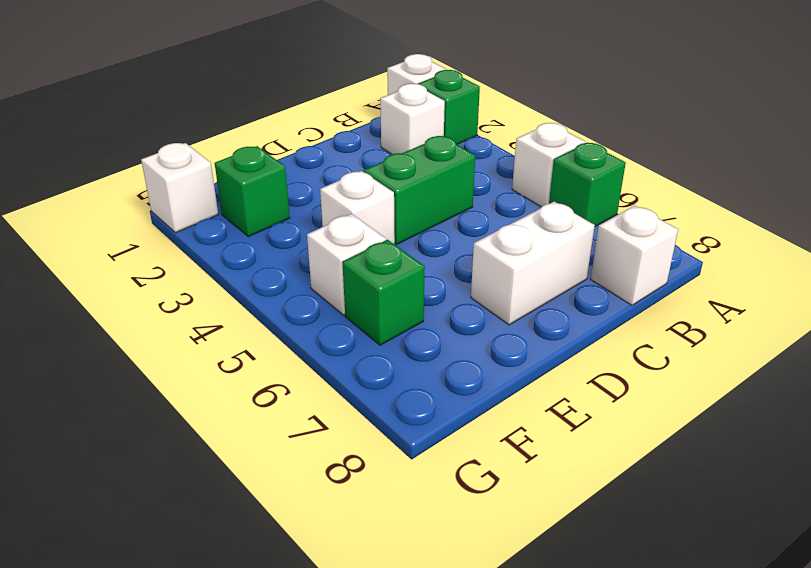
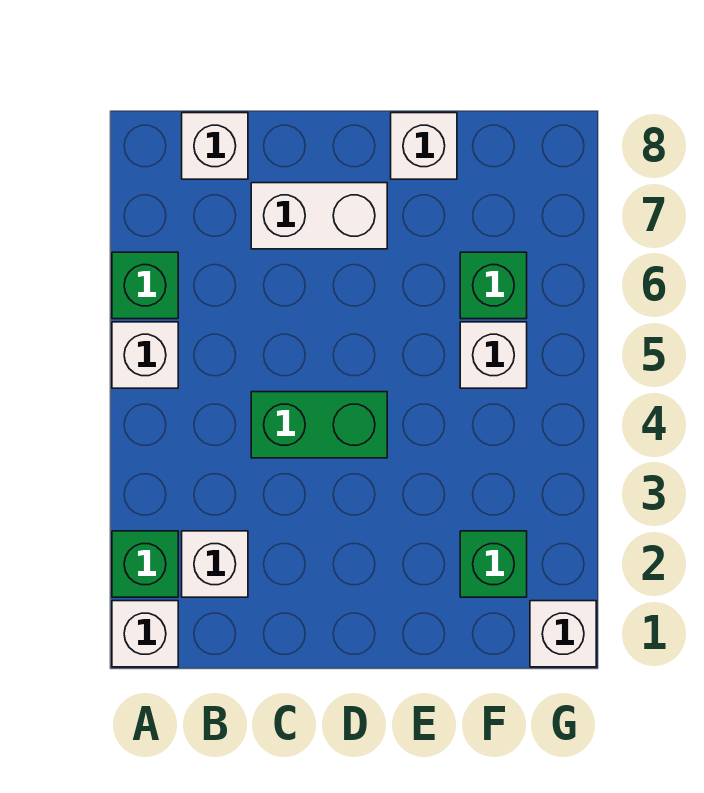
white brick E4 level 1 -> white brick E8 level 1

